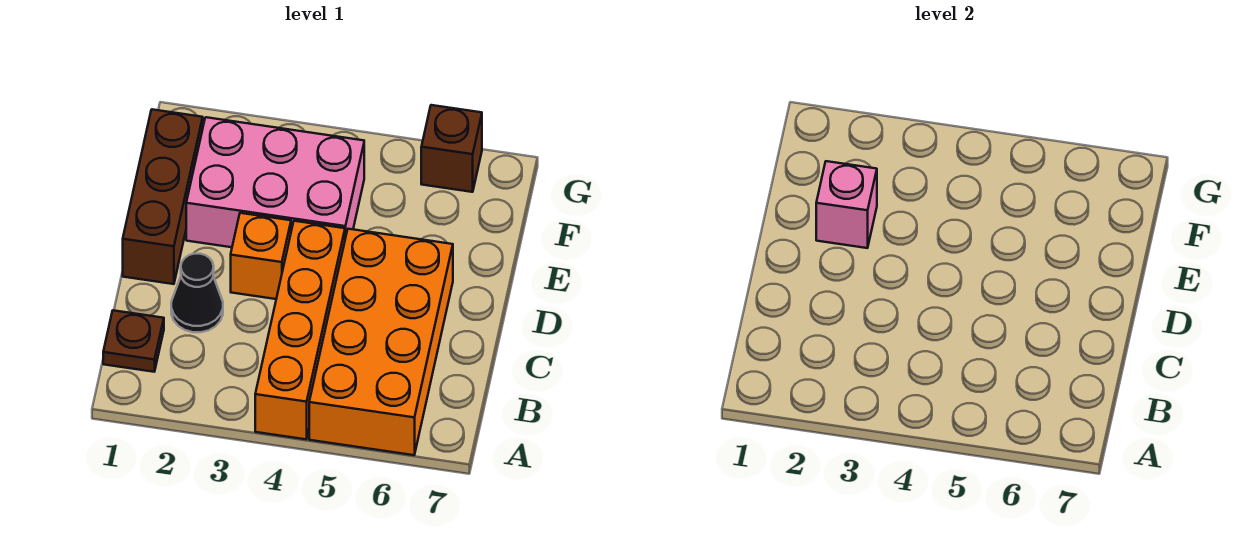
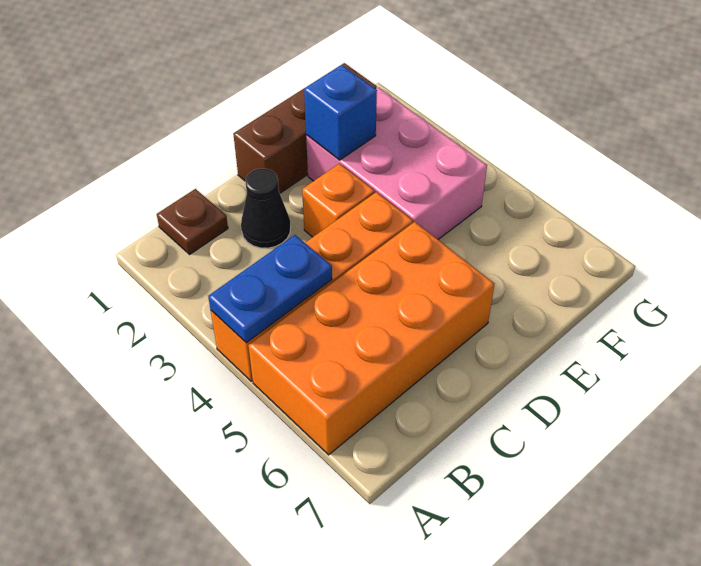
none -> blue plate A4:B4 level 2
pink brick E2 level 2 -> blue brick E2 level 2
brown brick G6 level 1 -> none

